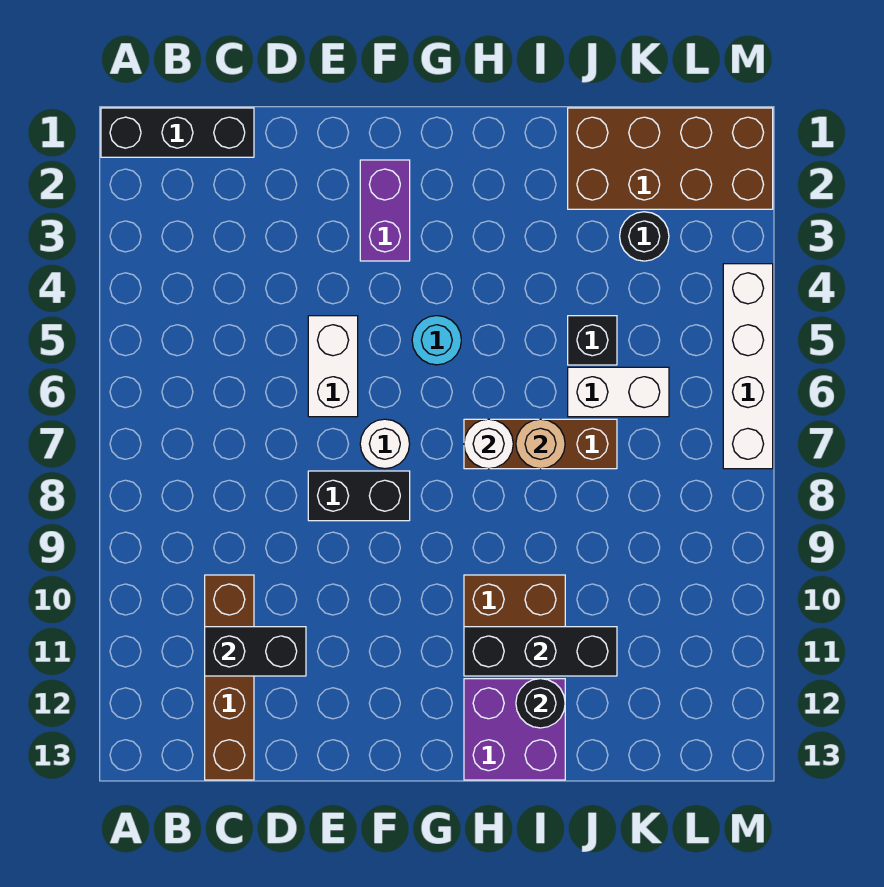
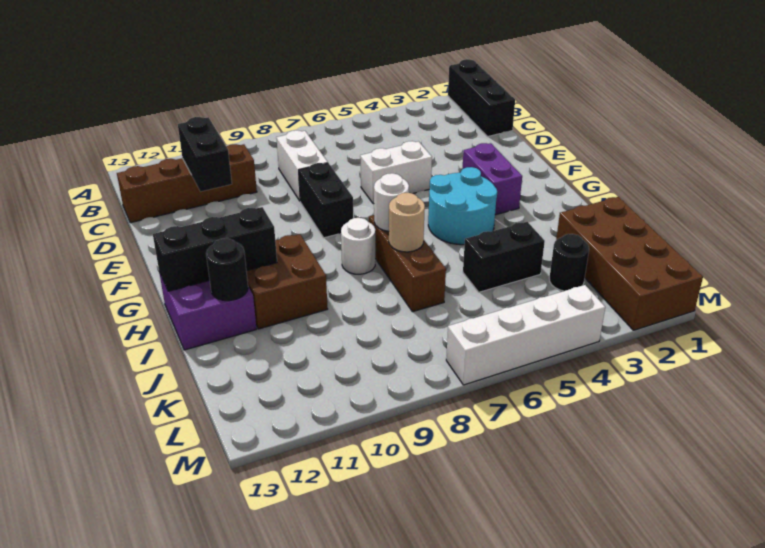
purple brick F2:F3 level 1 -> purple brick F3:G3 level 1
white round brick F7 level 1 -> white round brick H8 level 1
cyan round brick G5 level 1 -> cyan round brick G4:H5 level 1
black brick H11:J11 level 2 -> black brick H11:H13 level 2
black brick J5 level 1 -> black brick J4:J5 level 1
white brick J6:K6 level 1 -> white brick C8:D8 level 1

